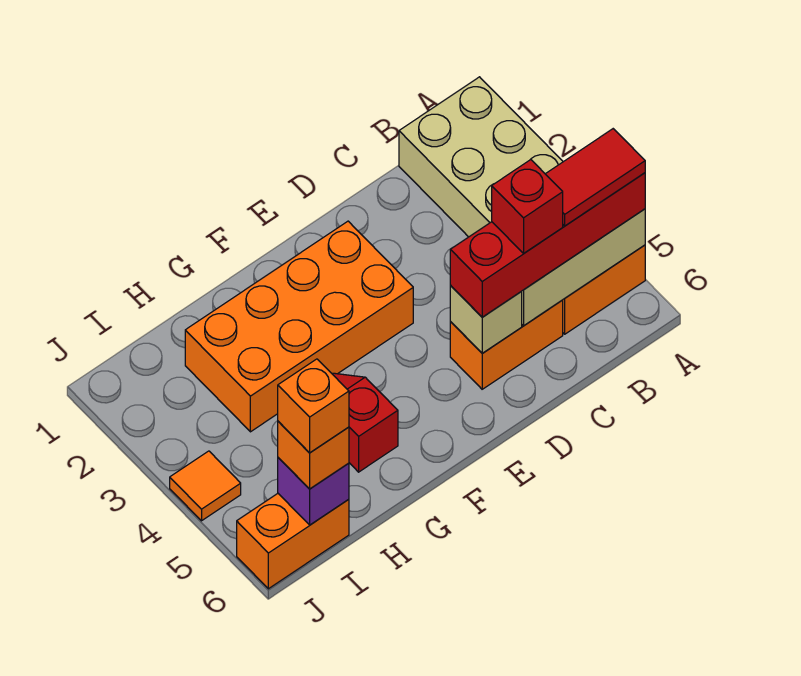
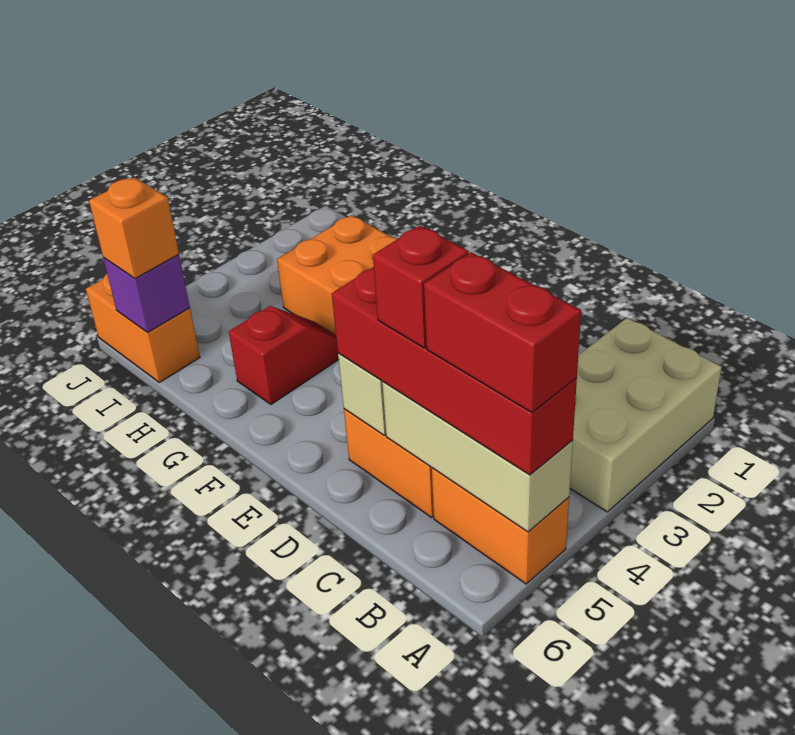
red tile A5:B5 level 4 -> red brick A5:B5 level 4
orange brick I6 level 4 -> none
orange tile J4 level 1 -> none

